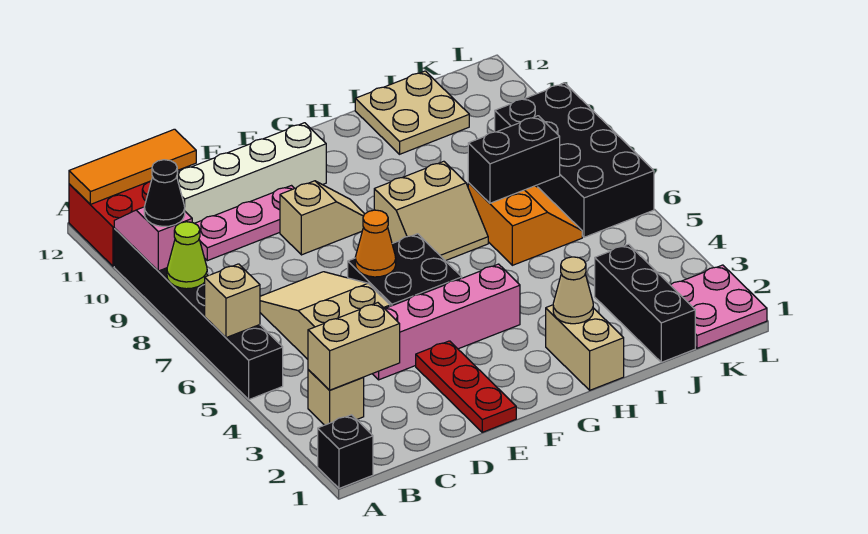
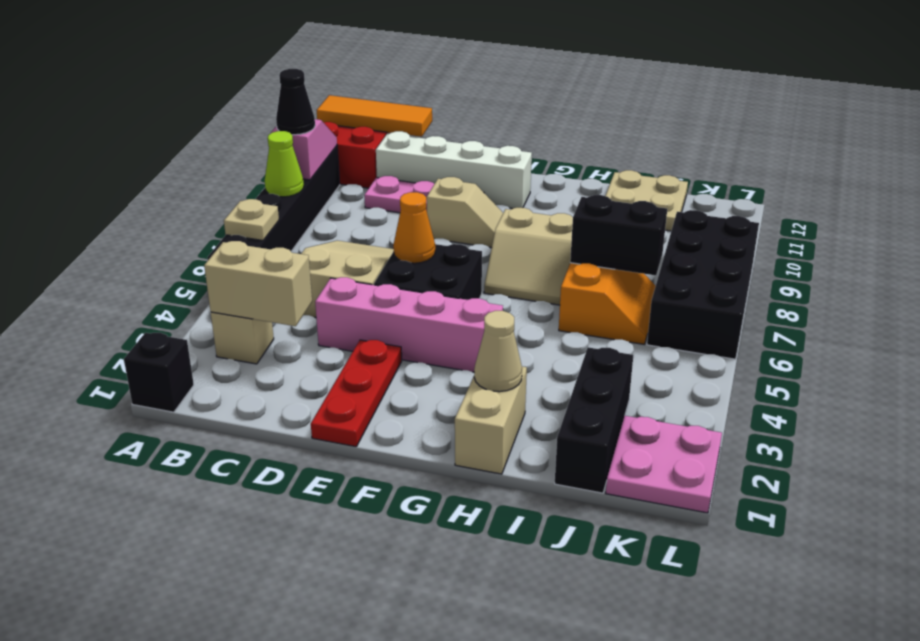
tan brick A6 level 2 -> tan plate A6 level 2

